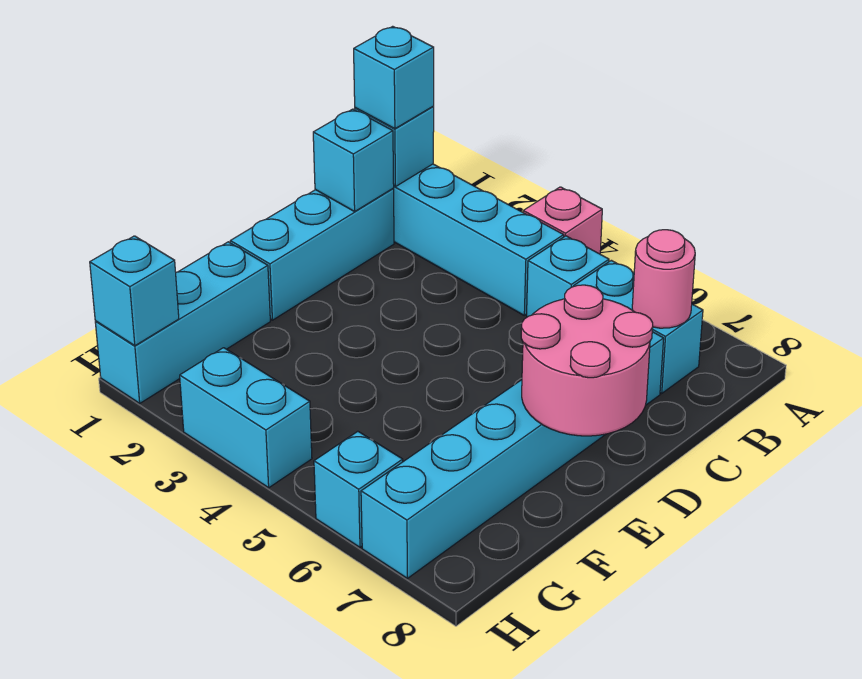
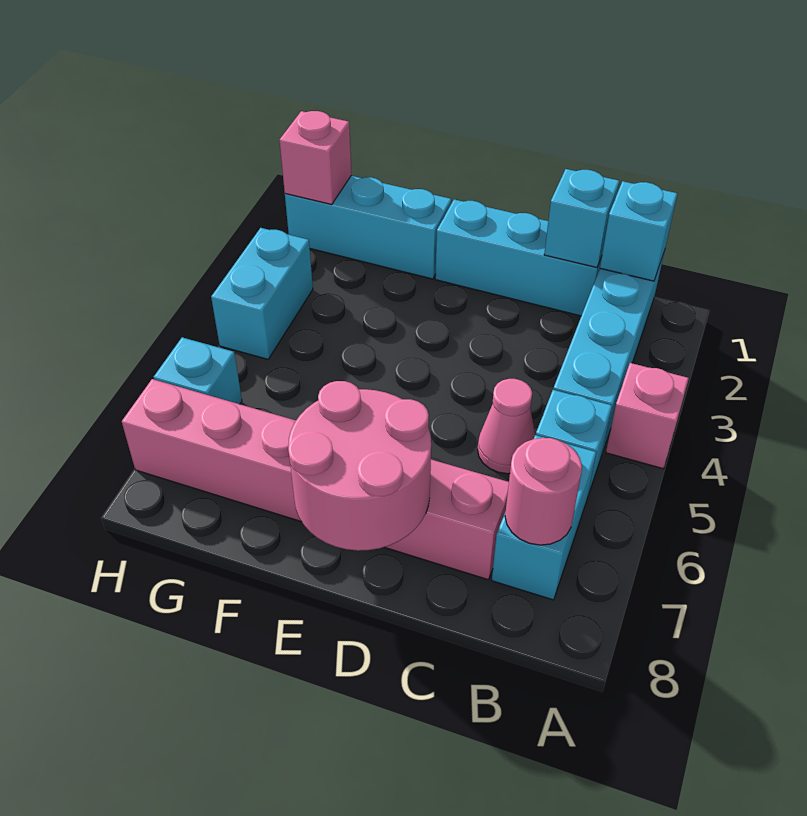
cyan brick B1 level 3 -> none
none -> pink cone C5 level 1
cyan brick C7:H7 level 1 -> pink brick C7:H7 level 1
cyan brick H1 level 2 -> pink brick H1 level 2

